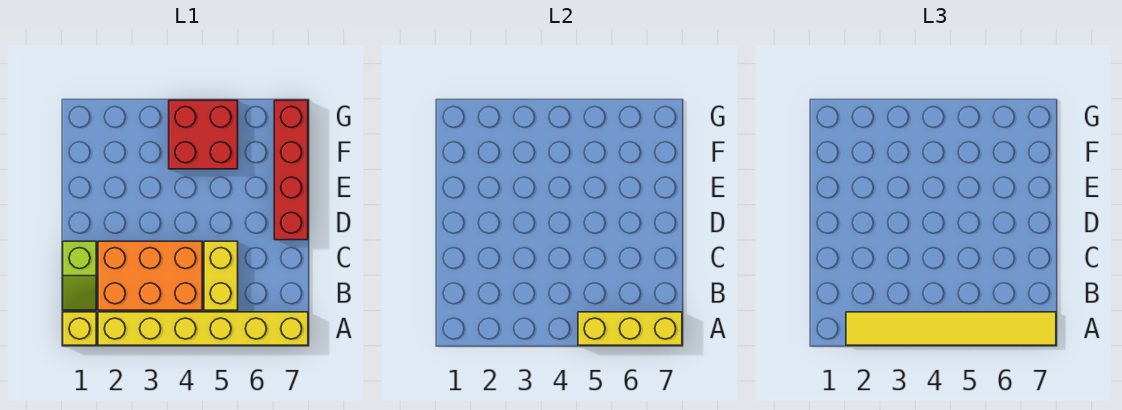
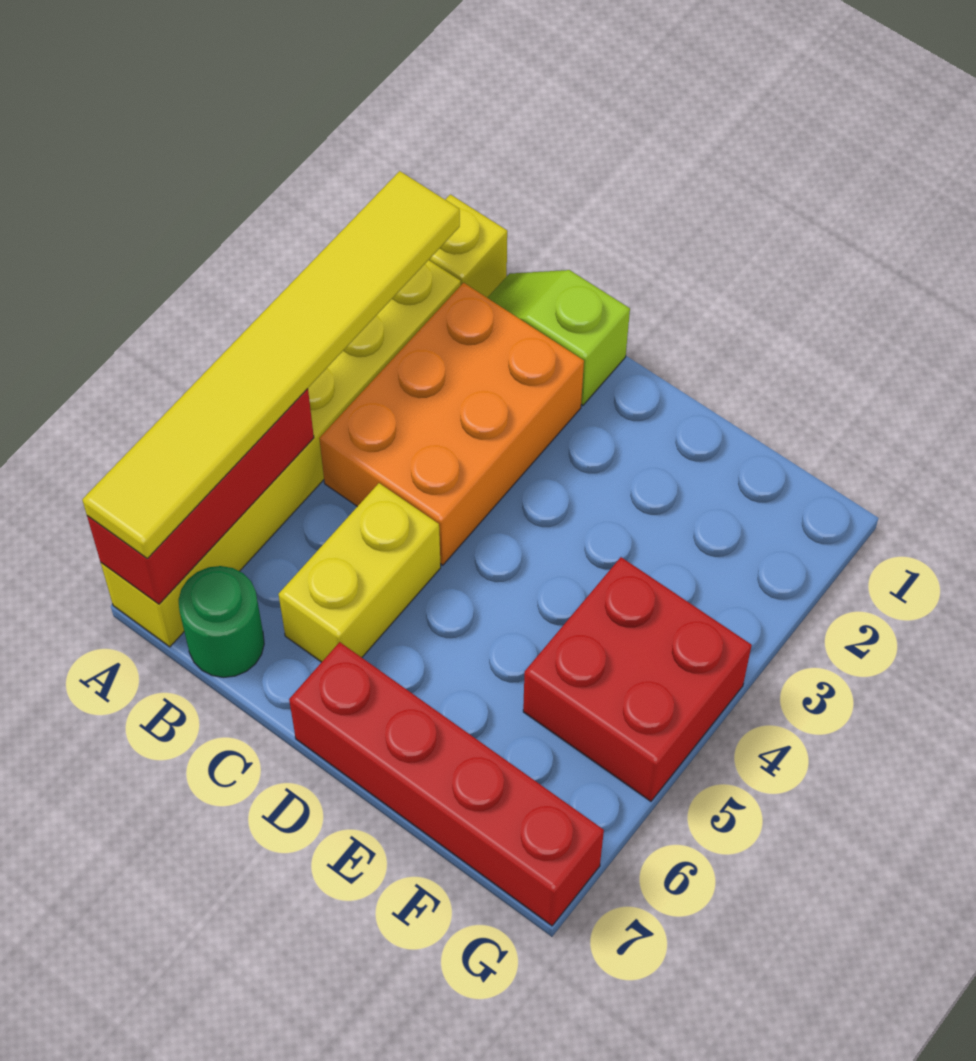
yellow brick A5:A7 level 2 -> red brick A5:A7 level 2
yellow brick B5:C5 level 1 -> yellow brick C5:C6 level 1
none -> green round brick B7 level 1

